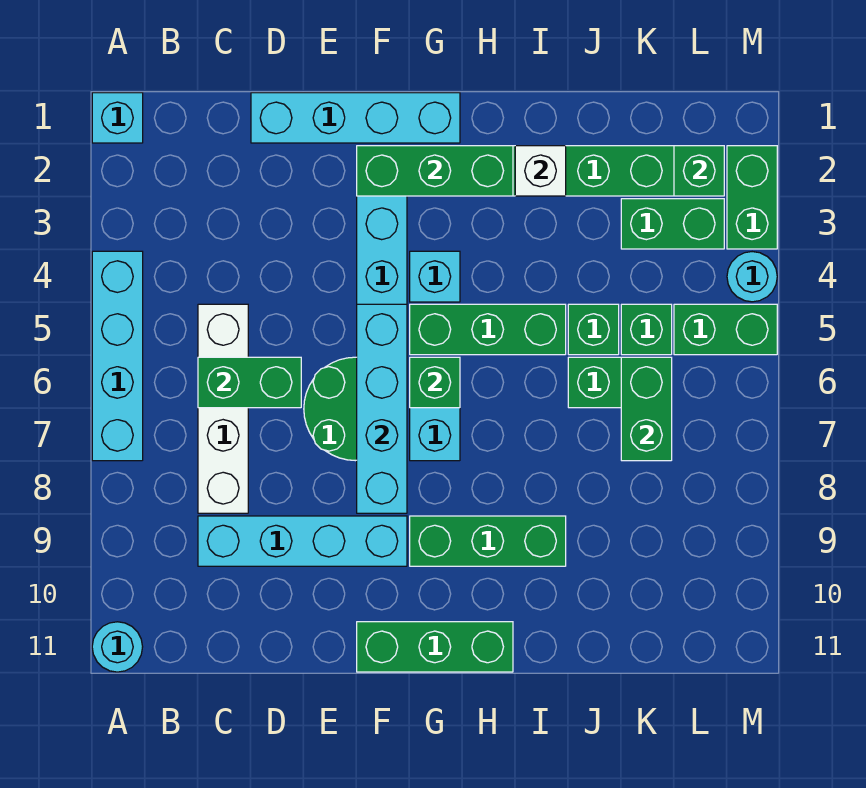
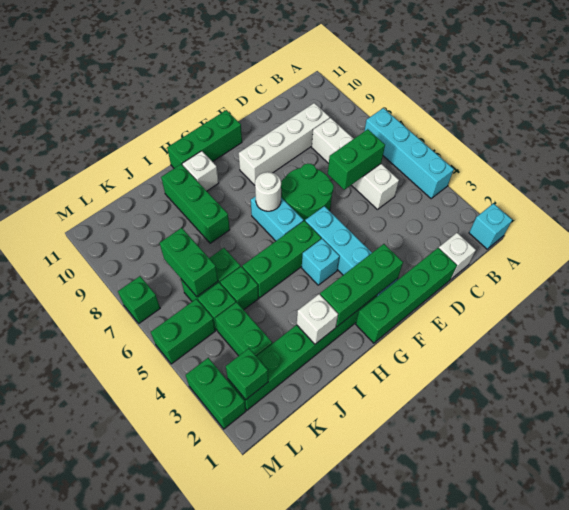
cyan round brick A11 level 1 -> none
none -> white brick C1 level 1
cyan brick C9:F9 level 1 -> white brick C9:F9 level 1
cyan brick D1:G1 level 1 -> green brick D1:G1 level 1
cyan brick F5:F8 level 2 -> none
green brick G6 level 2 -> green brick M7 level 1
none -> white round brick G7 level 2
green brick G9:I9 level 1 -> green brick I8:I10 level 1
none -> white brick H10 level 1
green brick K3:L3 level 1 -> green brick K3:K4 level 1
cyan round brick M4 level 1 -> none

